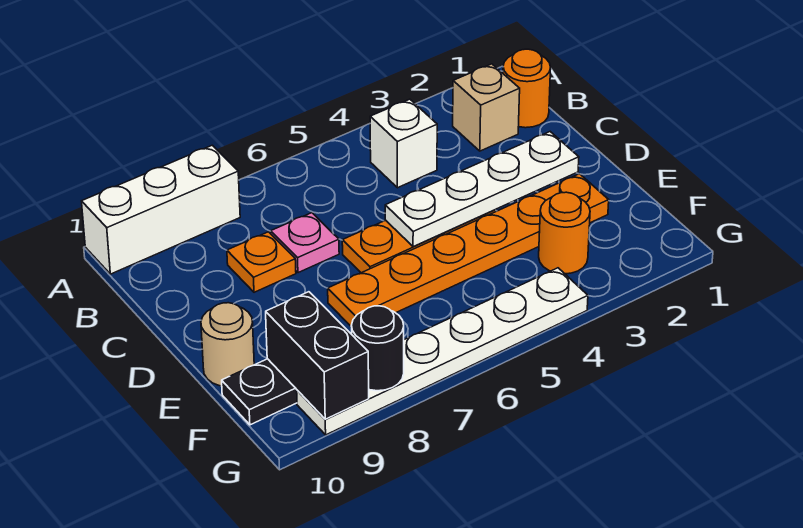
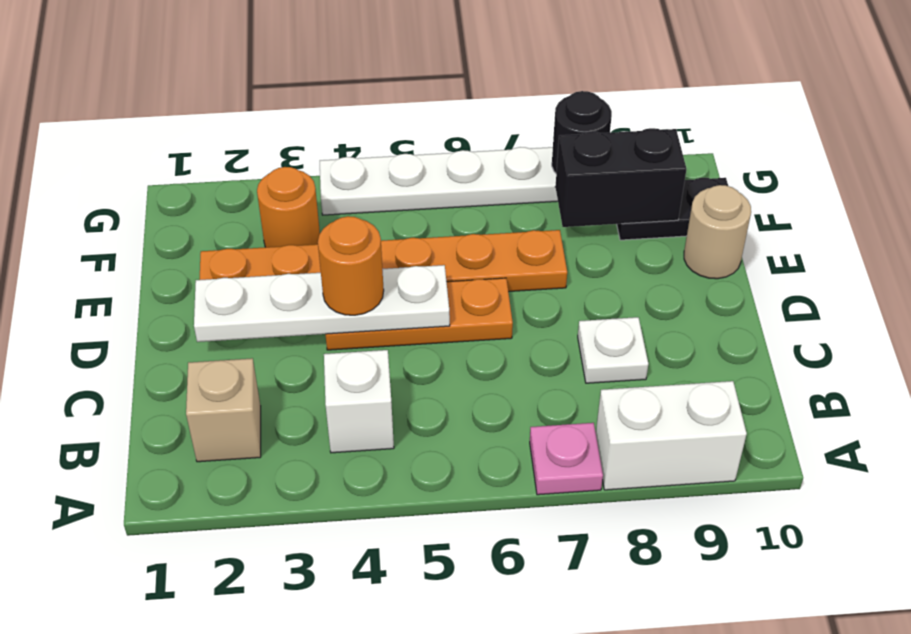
white brick A8:A10 level 1 -> white brick A8:A9 level 1
orange round brick B1 level 1 -> orange round brick D4 level 3
pink plate C7 level 1 -> pink plate A7 level 1
orange plate C8 level 1 -> white plate C8 level 1
black brick F9:G9 level 2 -> black brick F8:F9 level 2

